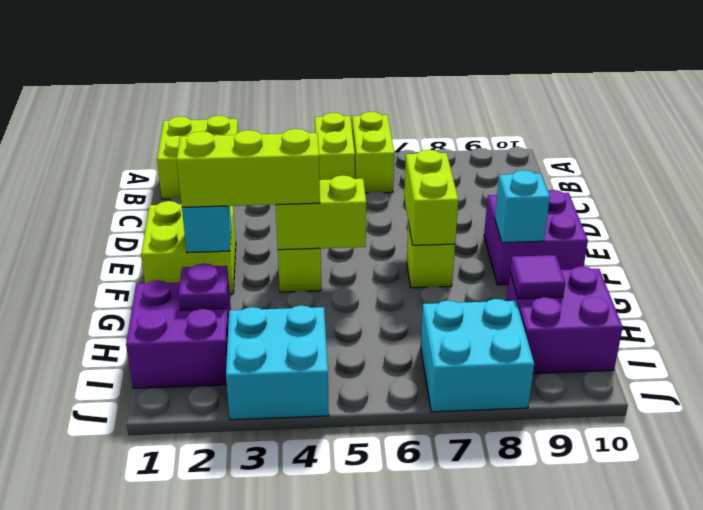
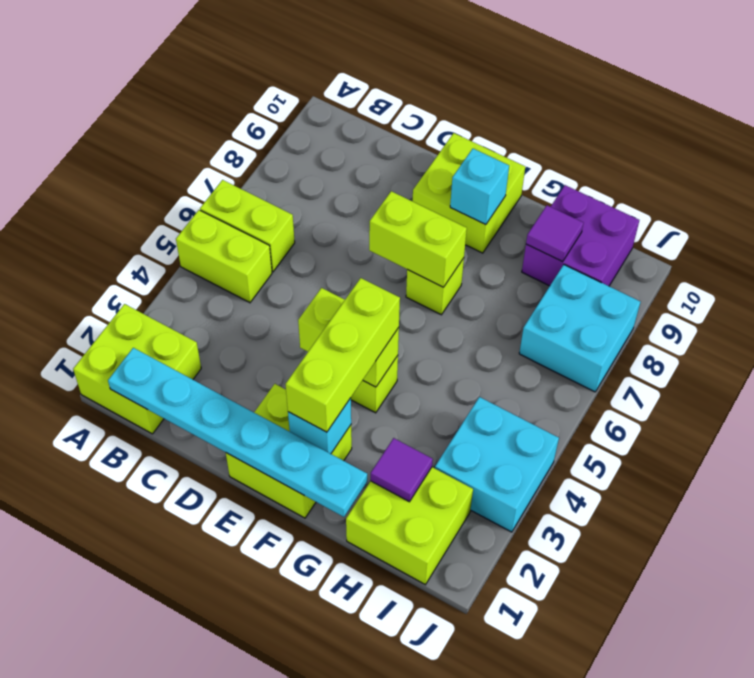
none -> cyan plate B1:G1 level 2
purple brick E9:F10 level 1 -> lime brick E9:F10 level 1
lime brick F4:F5 level 2 -> lime brick E4:F4 level 2
purple brick H1:I2 level 1 -> lime brick H1:I2 level 1
purple plate H2 level 2 -> purple tile H2 level 2

